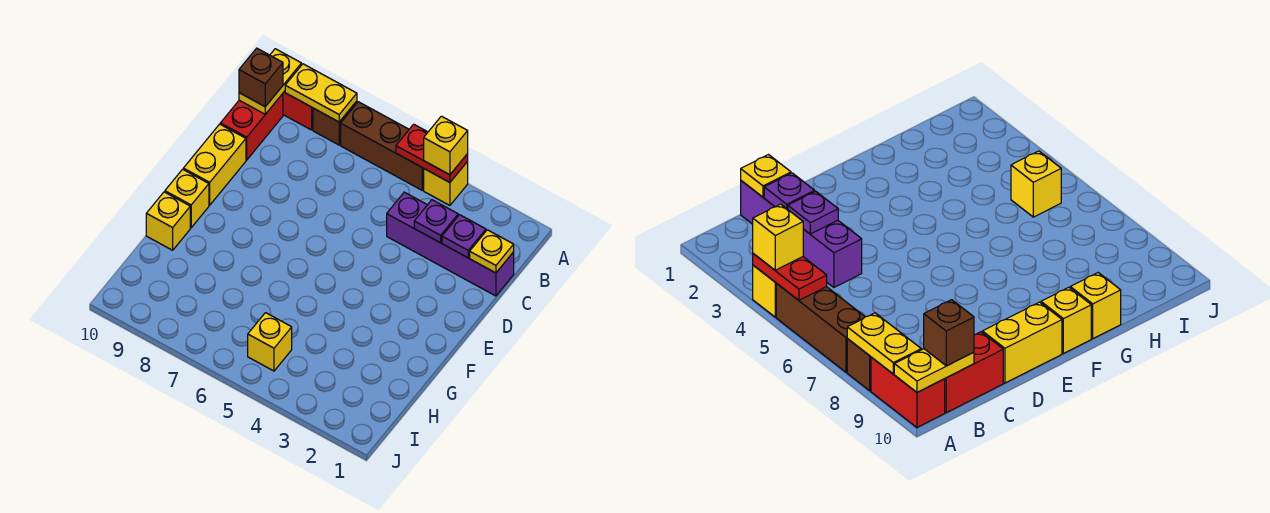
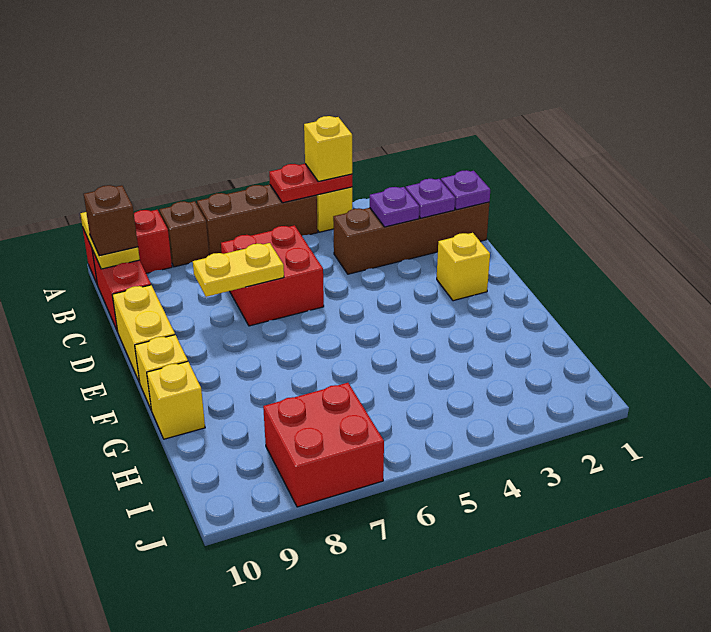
yellow plate A8:A9 level 2 -> yellow plate D7:D8 level 2
purple brick C1:C4 level 1 -> brown brick C1:C4 level 1
yellow plate C1 level 2 -> purple plate C1 level 2
none -> red brick C6:D7 level 1
yellow brick I5 level 1 -> yellow brick E2 level 1
none -> red brick I7:J8 level 1

